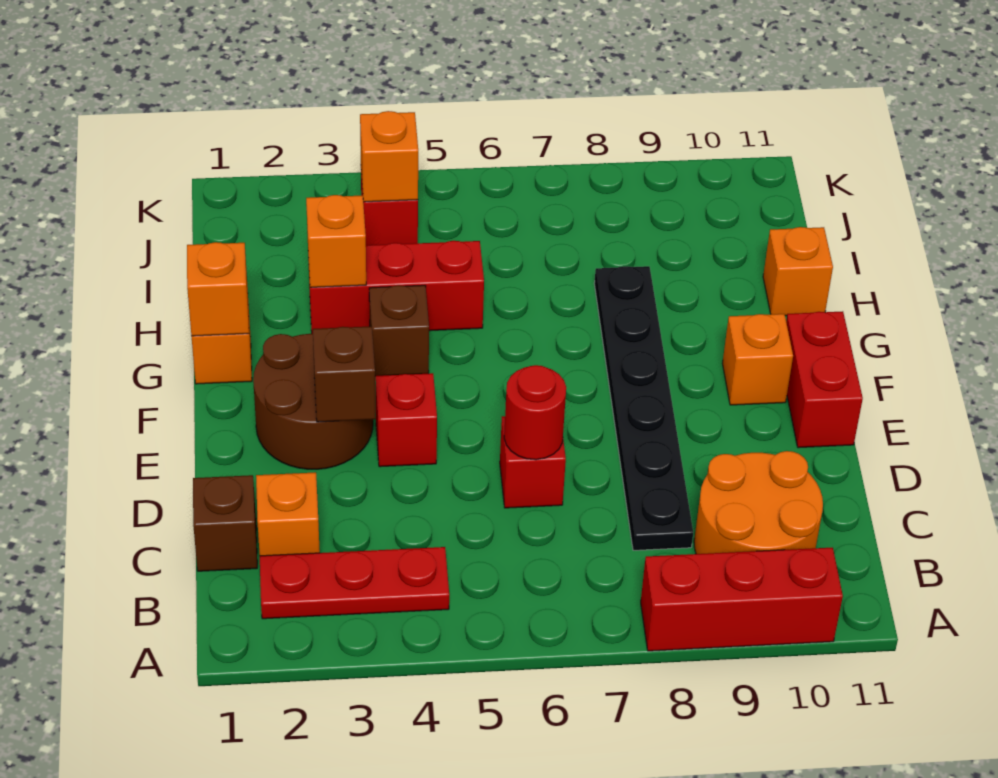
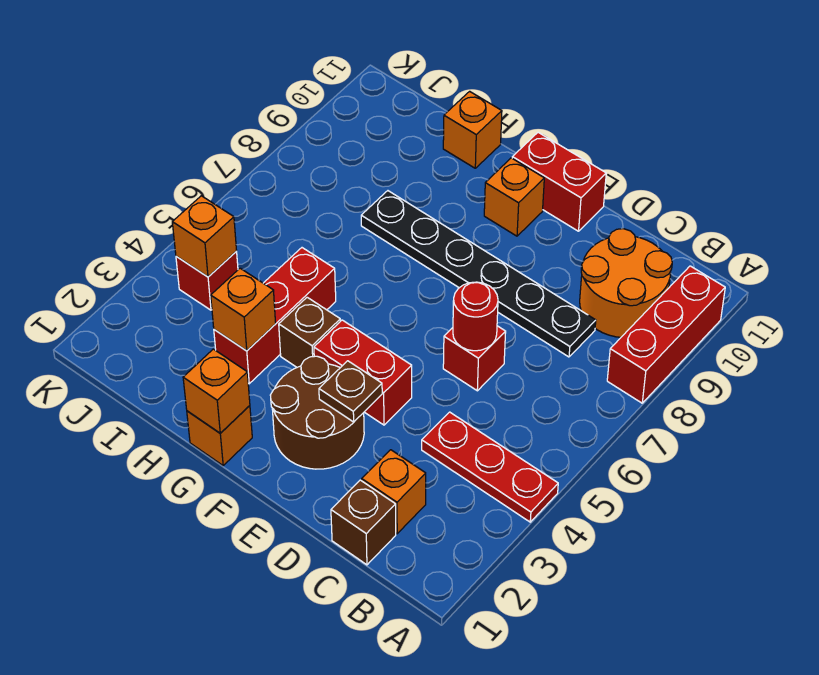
red plate B2:B4 level 1 -> red plate A4:C4 level 1
brown brick E3 level 2 -> brown plate E3 level 2
red brick E4 level 1 -> red brick E4:F4 level 1

